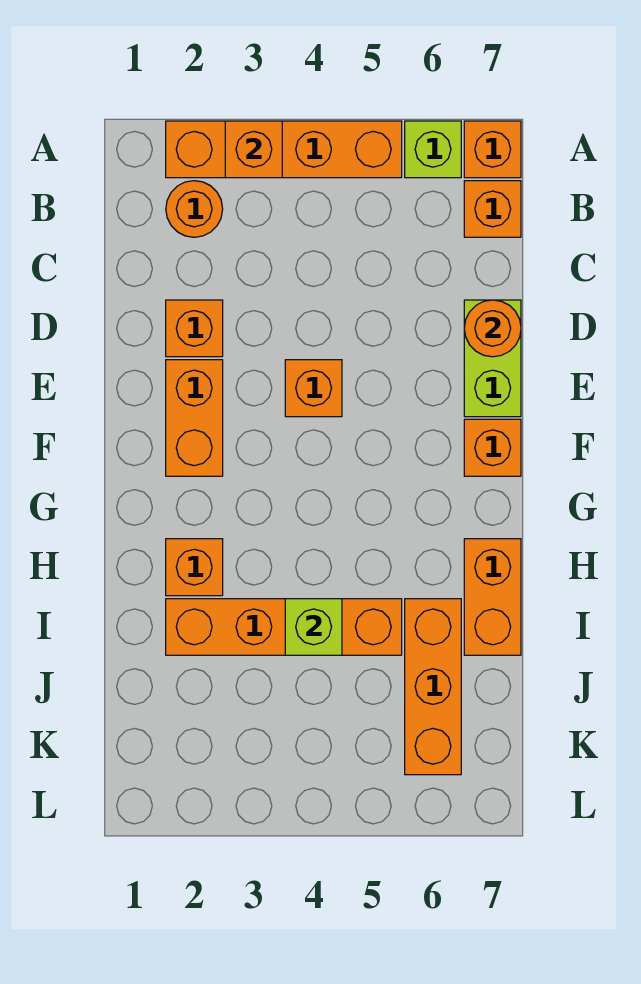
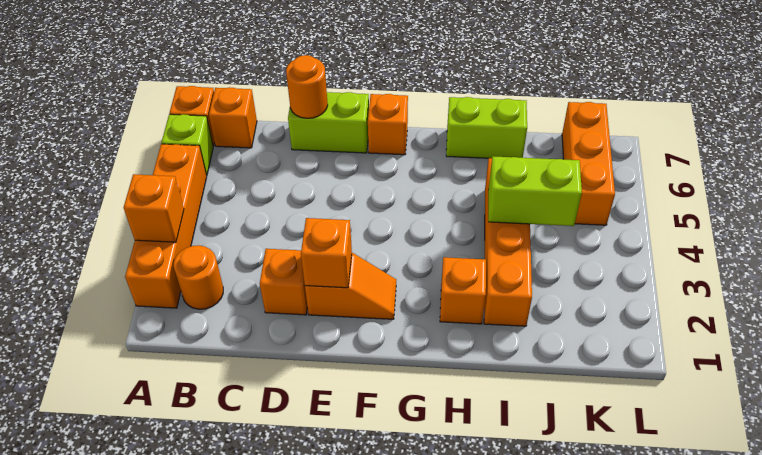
orange brick E2:F2 level 1 -> orange slope E2:F2 level 1 top E
orange brick E4 level 1 -> orange brick E2 level 2
orange brick H7:I7 level 1 -> lime brick H7:I7 level 1
lime brick I4 level 2 -> lime brick I4:J4 level 2
orange brick I6:K6 level 1 -> orange brick K5:K7 level 1

